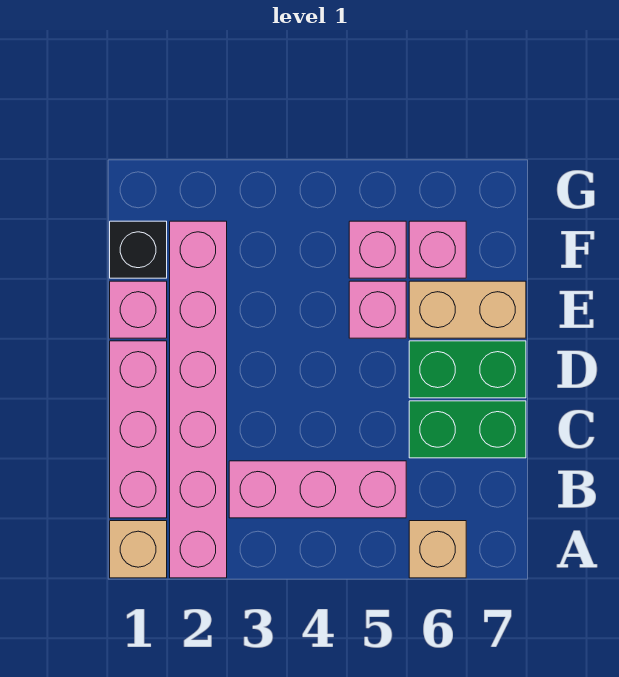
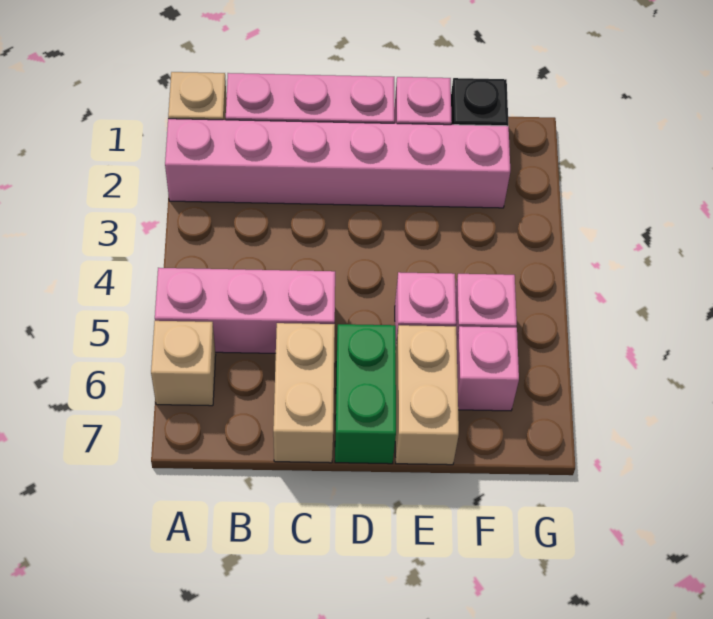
pink brick B3:B5 level 1 -> pink brick A5:C5 level 1
green brick C6:C7 level 1 -> tan brick C6:C7 level 1

